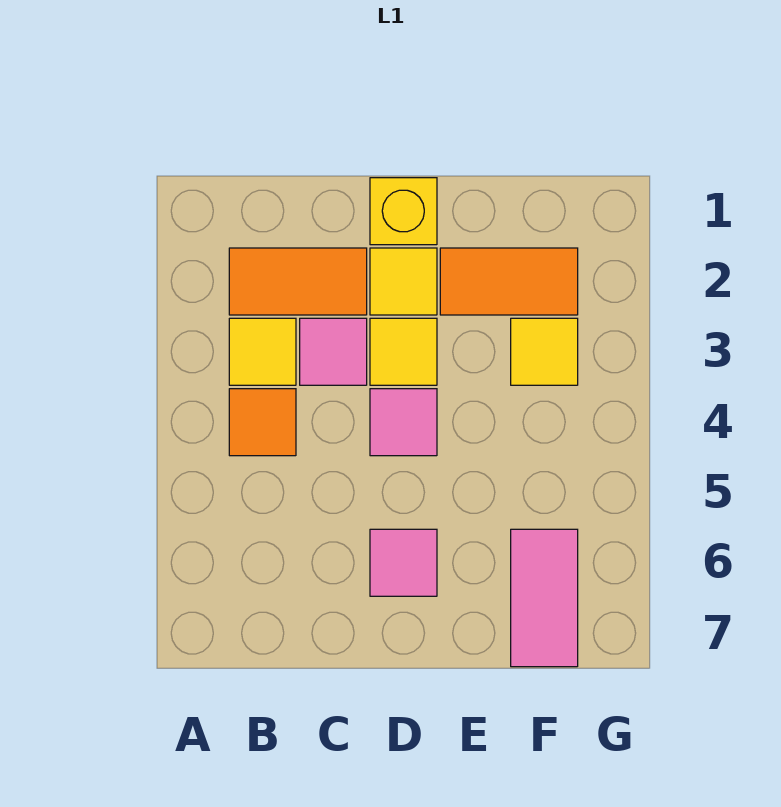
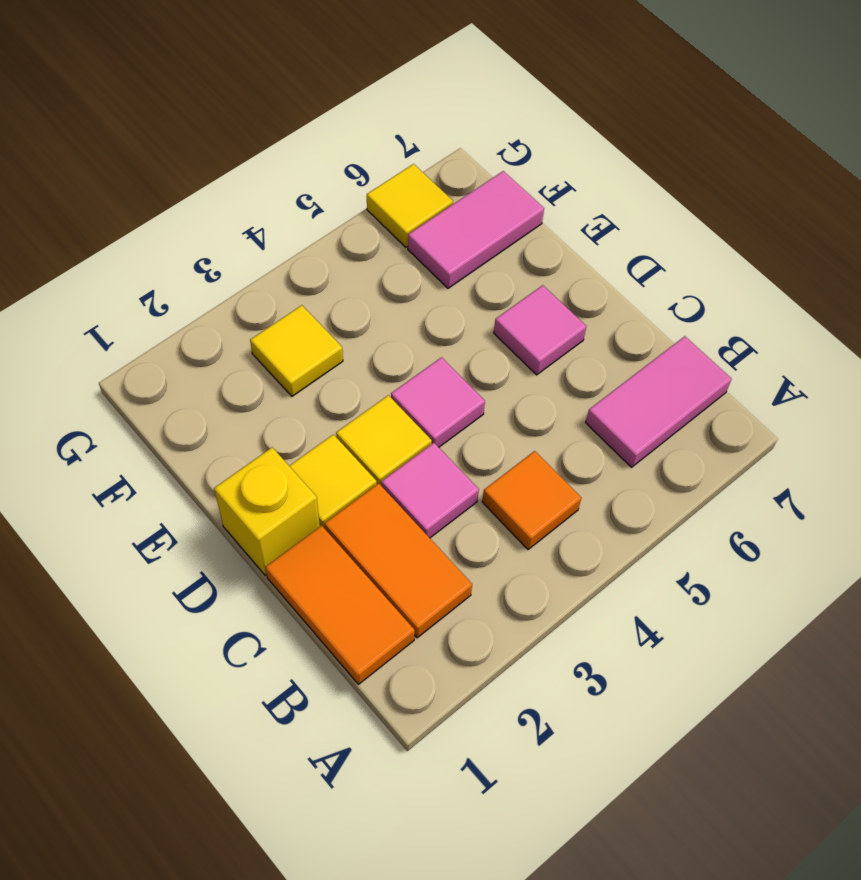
yellow tile B3 level 1 -> yellow tile G6 level 1
none -> pink tile B6:B7 level 1
orange tile E2:F2 level 1 -> orange tile B1:C1 level 1

